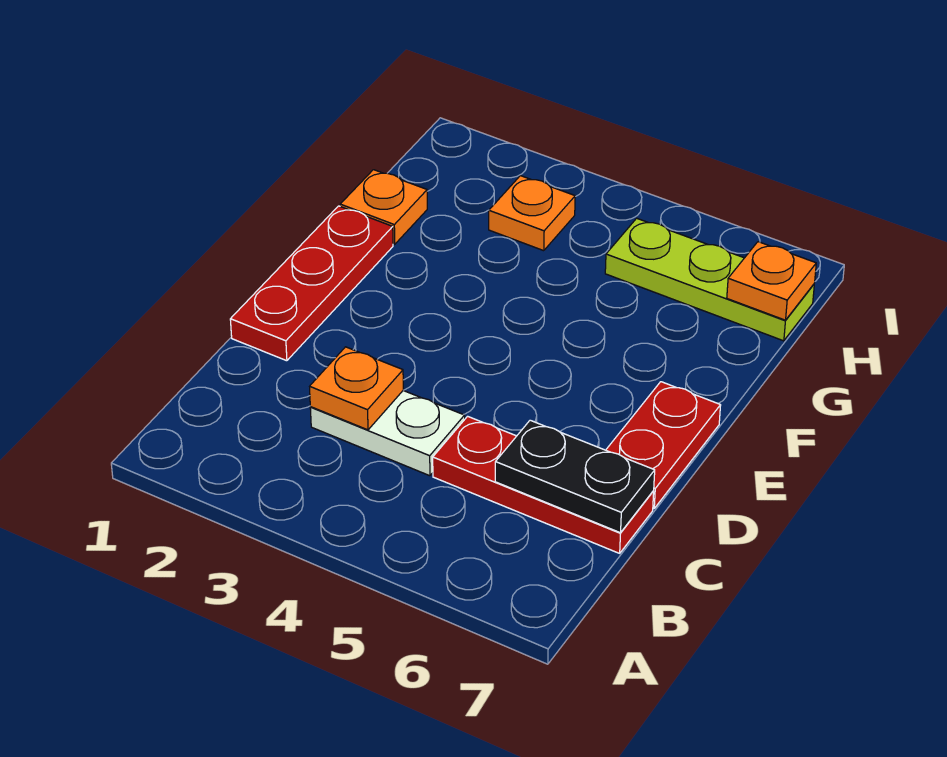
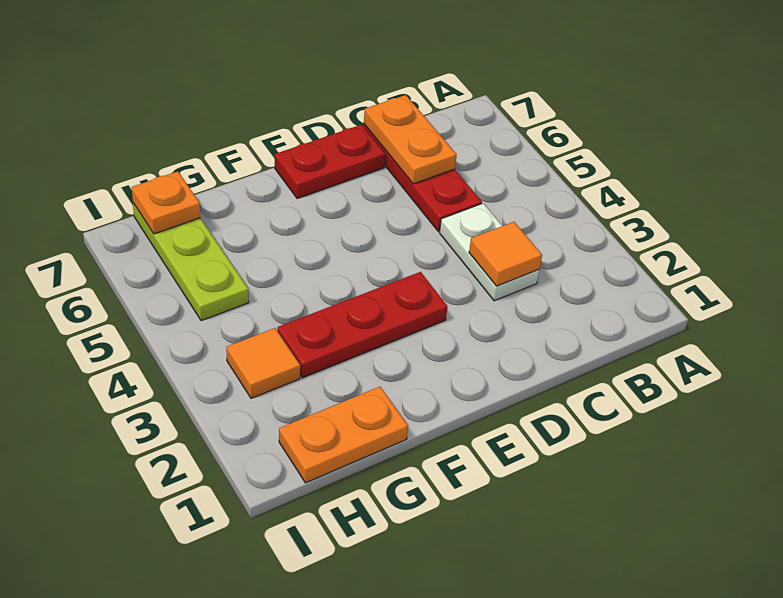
orange plate C3 level 2 -> orange tile C3 level 2
black plate C6:C7 level 2 -> orange plate C6:C7 level 2
red plate D1:F1 level 1 -> red plate E3:G3 level 1
orange plate G1 level 1 -> orange plate G1:H1 level 1
orange plate H3 level 1 -> orange tile H3 level 1

